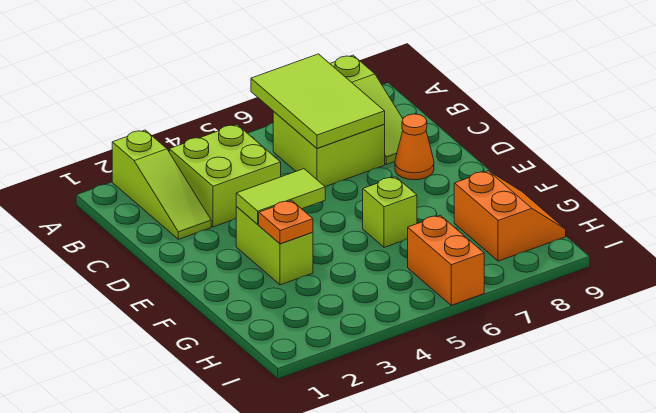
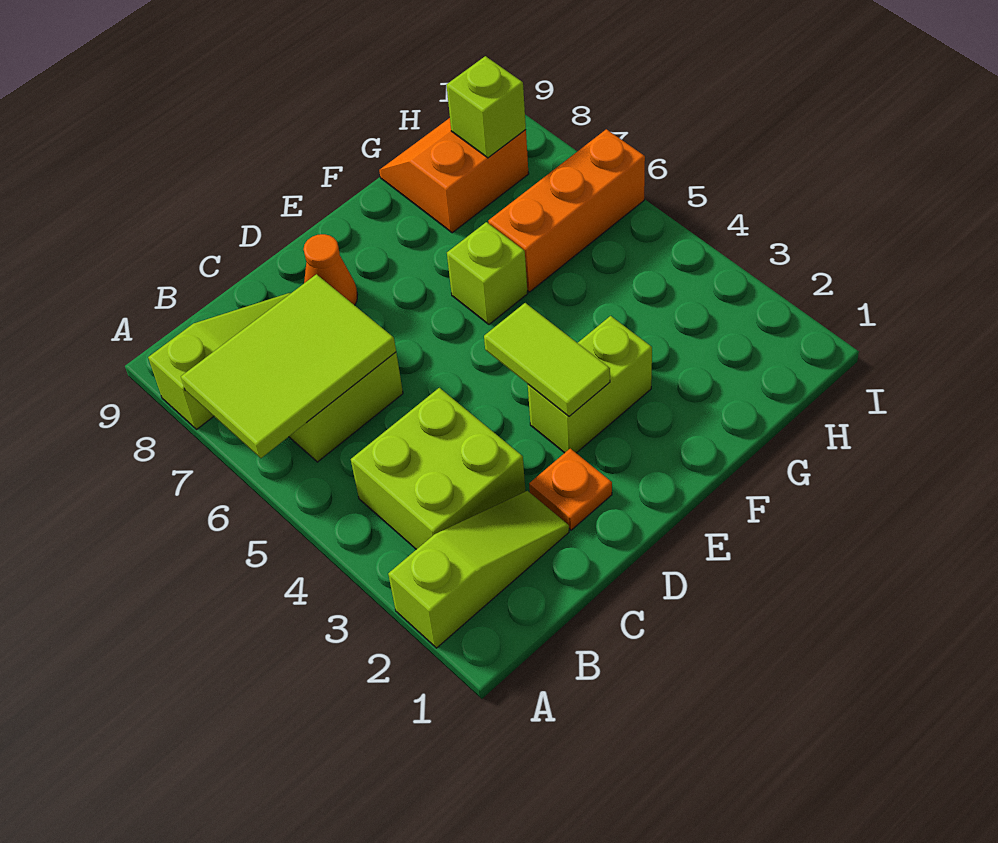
orange plate F3 level 2 -> orange plate D2 level 1
orange brick H6:I6 level 1 -> orange brick G6:I6 level 1
none -> lime brick H8 level 2

